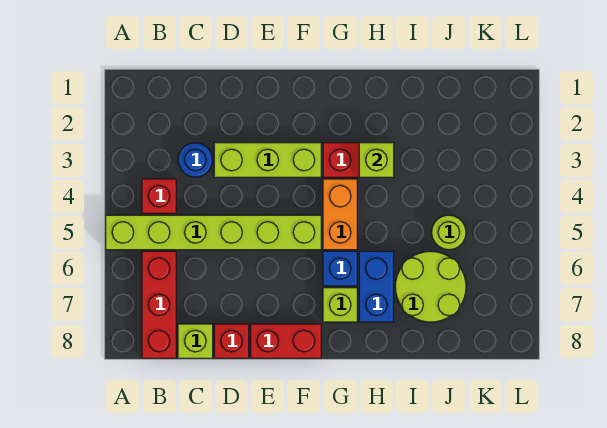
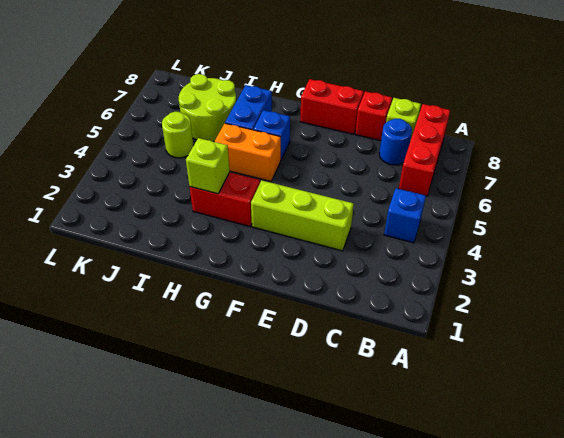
lime brick A5:F5 level 1 -> none
red brick B4 level 1 -> blue brick B4 level 1
blue round brick C3 level 1 -> blue round brick C7 level 1
orange brick G4:G5 level 1 -> orange brick G5:H5 level 1
lime brick G7 level 1 -> none

